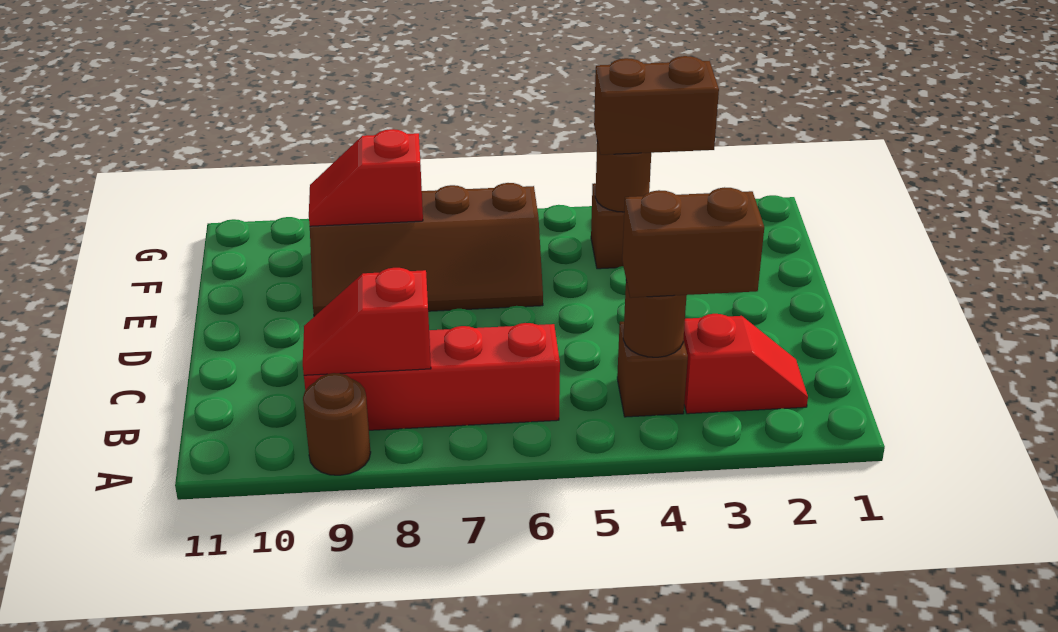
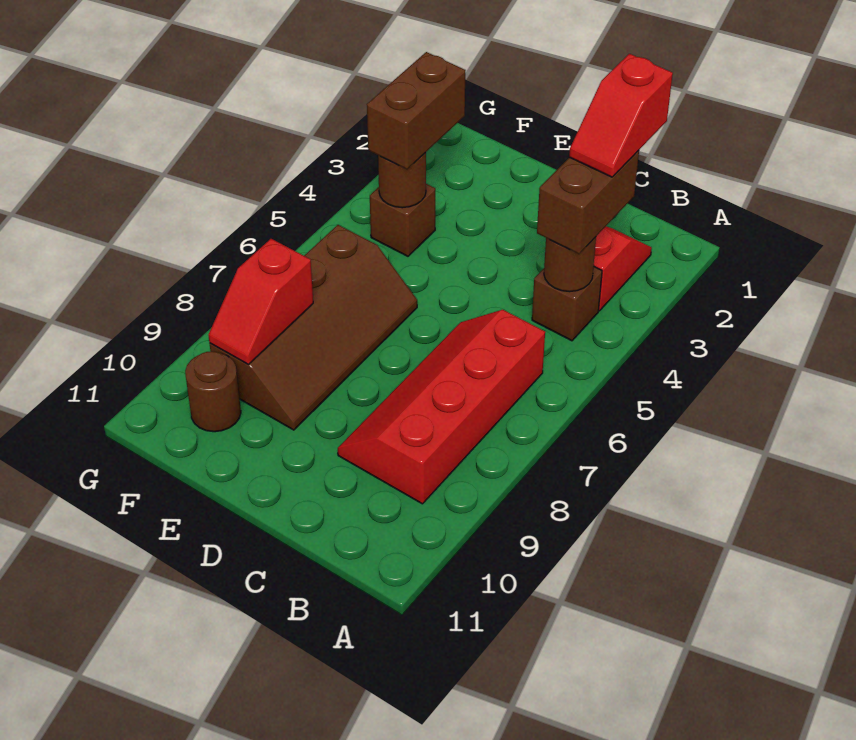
brown round brick A9 level 1 -> brown round brick F10 level 1
red slope B8:B9 level 2 top 8 -> red slope B2:B3 level 4 top 2

